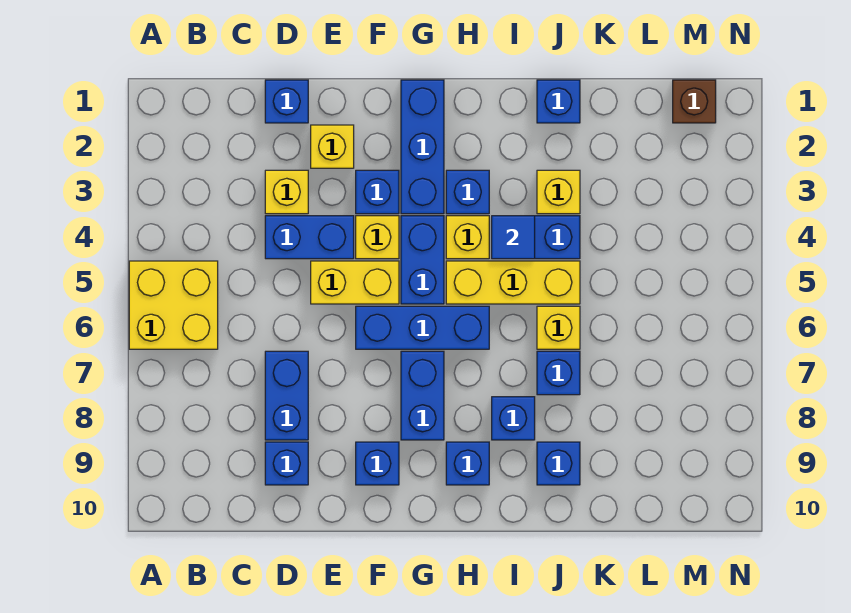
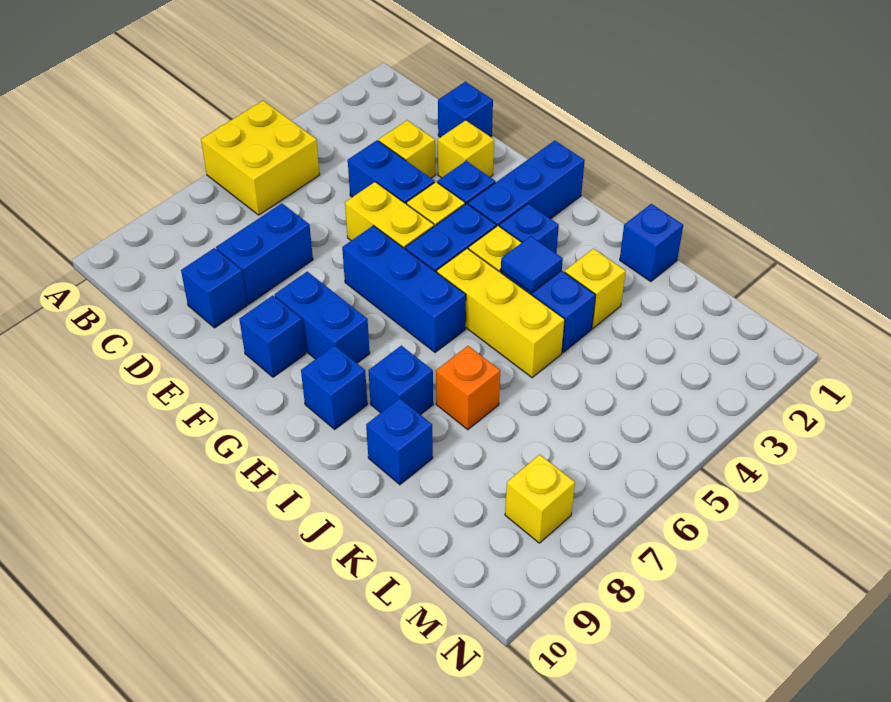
blue brick G7:G8 level 1 -> blue brick F8:G8 level 1
yellow brick J6 level 1 -> yellow brick M8 level 1
blue brick J7 level 1 -> orange brick J7 level 1
brown brick M1 level 1 -> none

